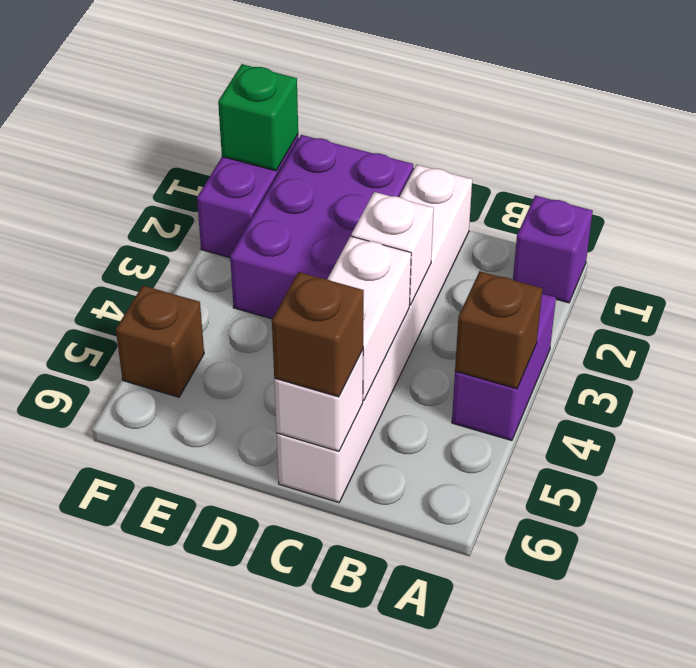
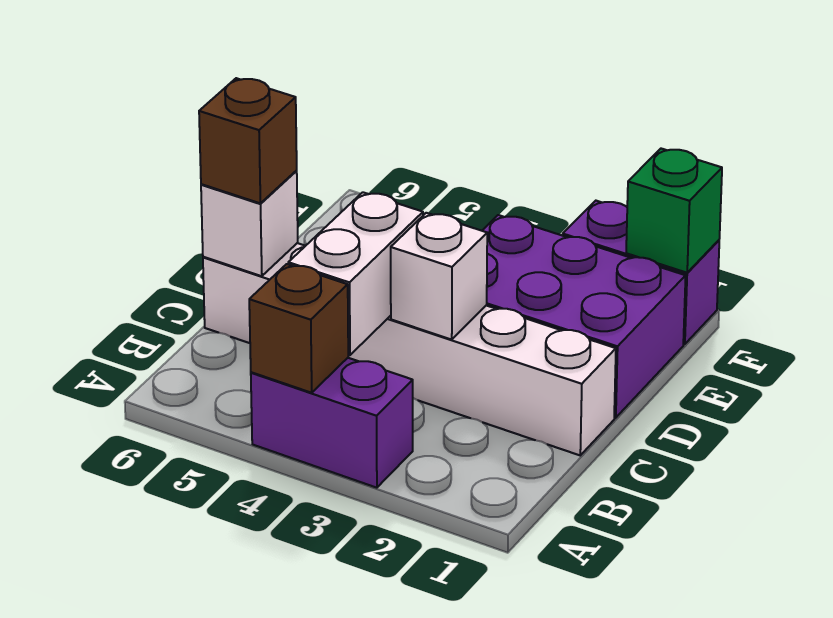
purple brick A1 level 1 -> none
white brick C4:C5 level 2 -> white brick B4:C4 level 2
brown brick F5 level 1 -> none

